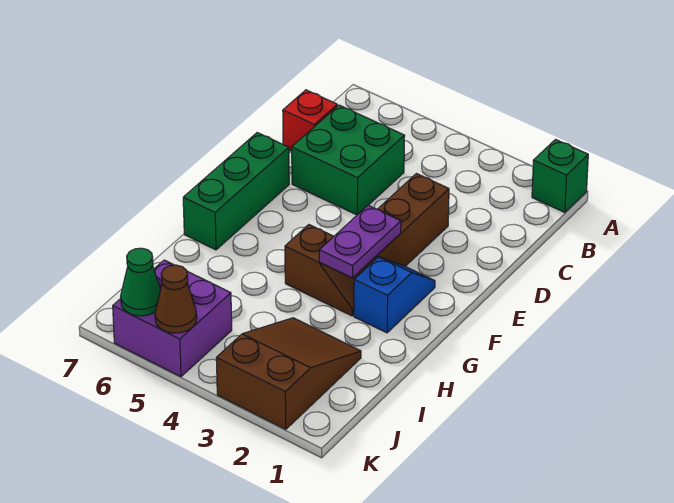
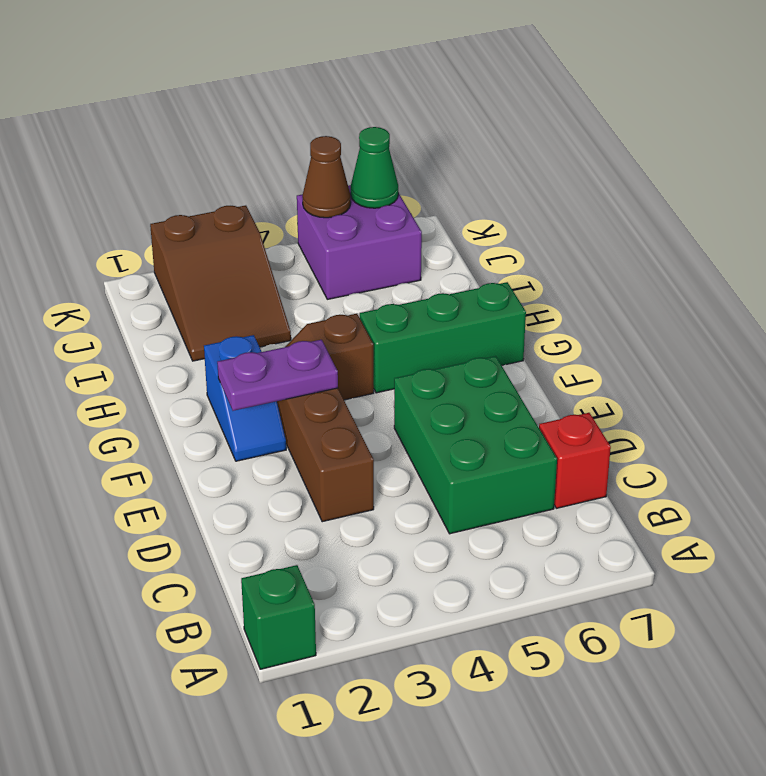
green brick C5:D6 level 1 -> green brick C5:E6 level 1
green brick E7:G7 level 1 -> green brick G5:G7 level 1
purple plate F3:G3 level 2 -> purple plate F2:F3 level 2

